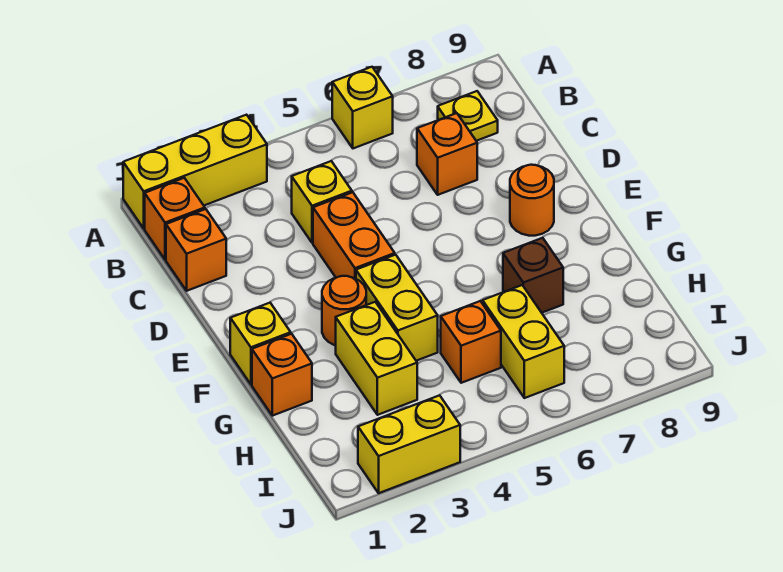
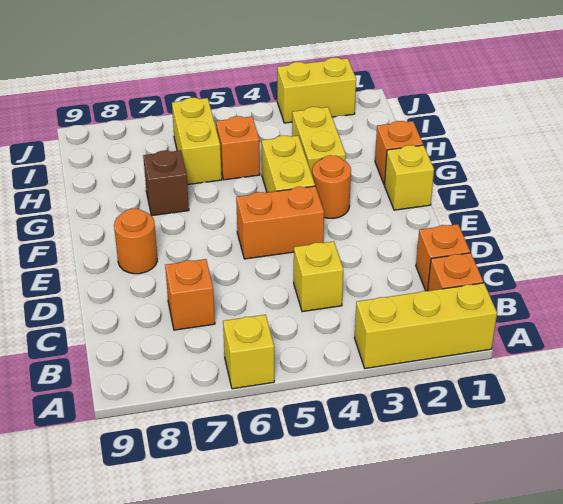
yellow plate B8 level 1 -> none
orange brick D4:E4 level 1 -> orange brick E4:E5 level 1

